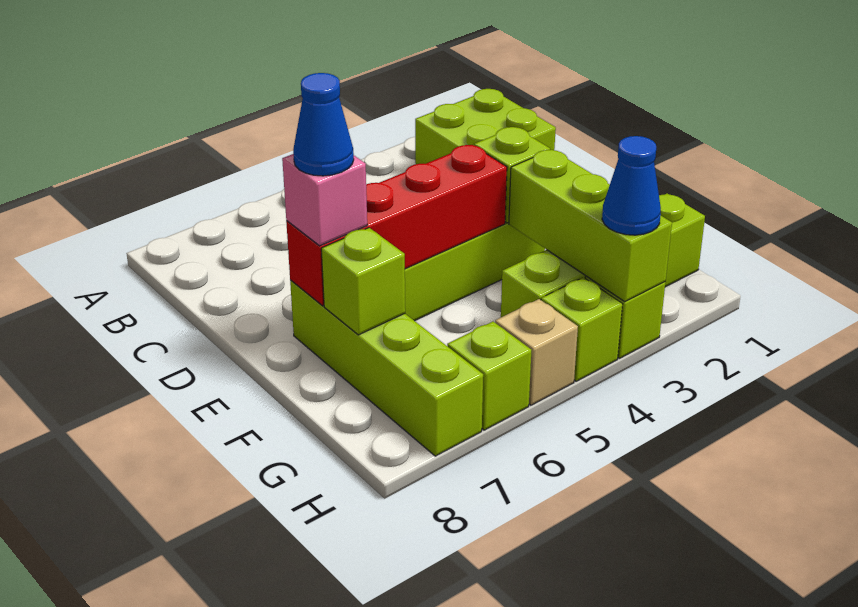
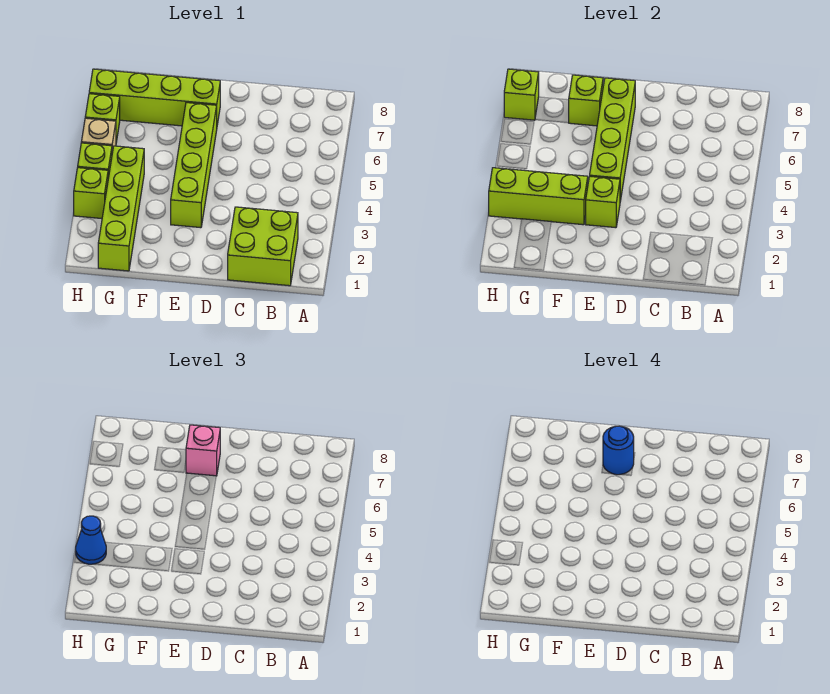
red brick E4:E7 level 2 -> lime brick E4:E7 level 2
blue cone E7 level 4 -> blue round brick E7 level 4
none -> lime brick H7 level 2

